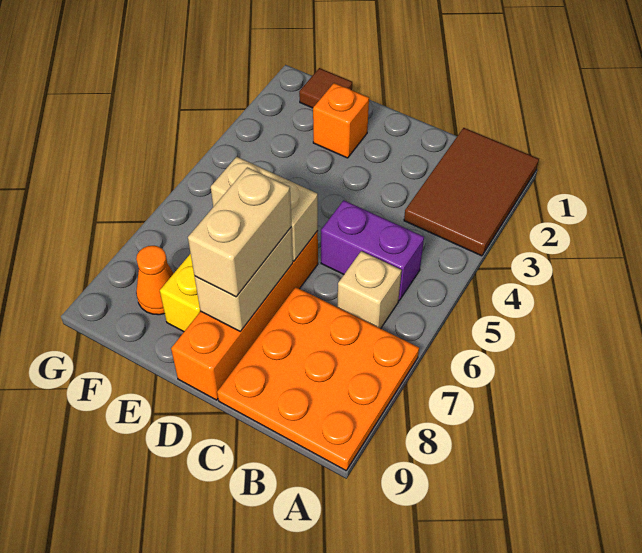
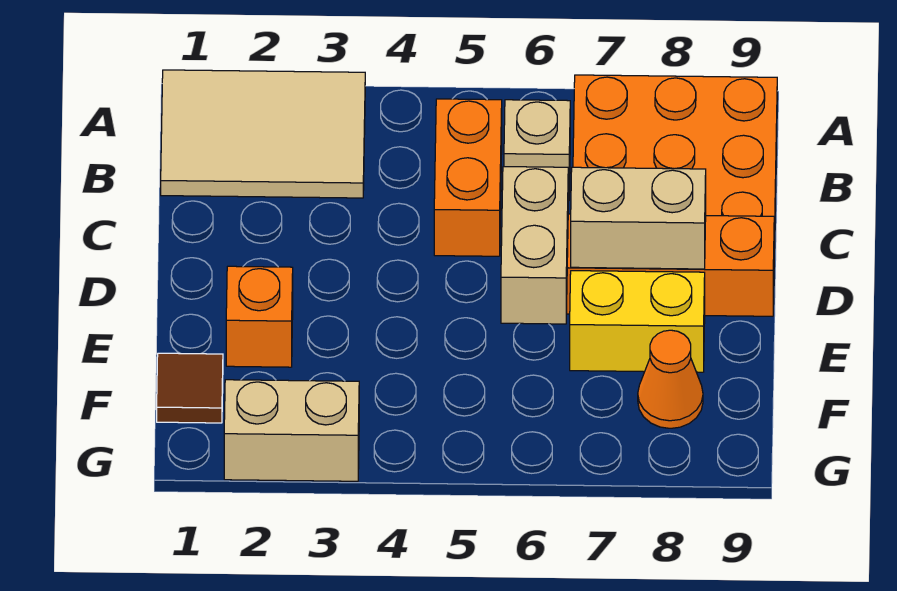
brown tile A1:B3 level 1 -> tan tile A1:B3 level 1
purple brick B5:C5 level 1 -> orange brick B5:C5 level 1
tan brick D7:D8 level 3 -> tan brick G2:G3 level 1

